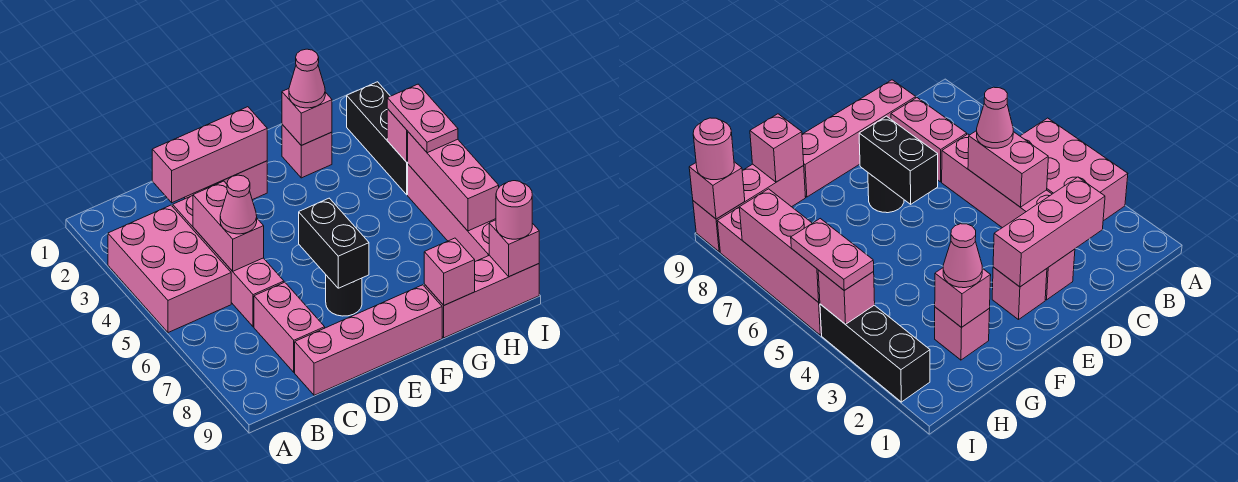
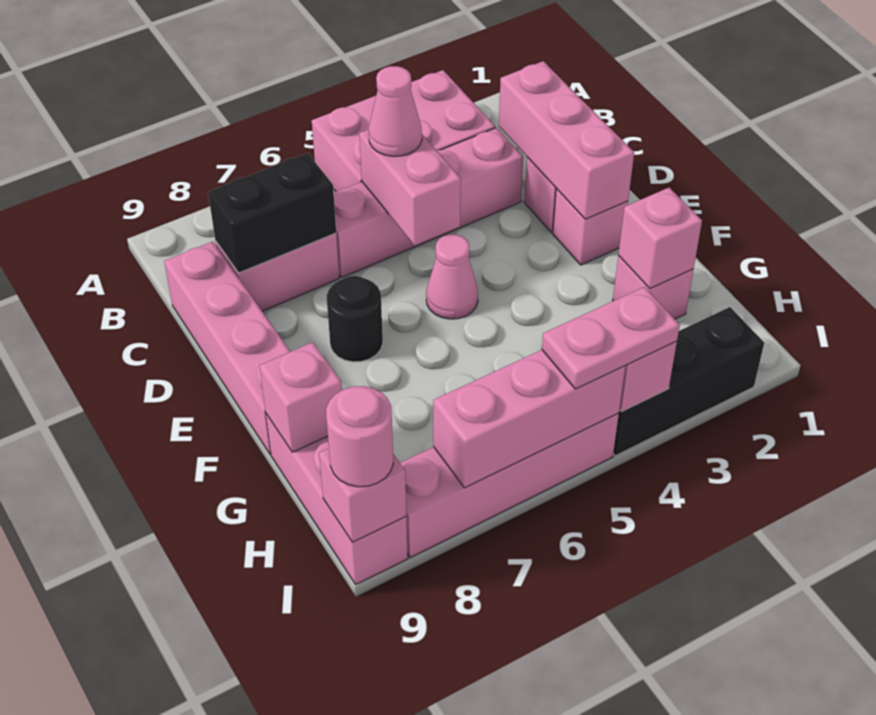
pink brick C4:C5 level 2 -> pink brick C5:D5 level 2
black brick E6:E7 level 2 -> black brick C7:C8 level 2
pink cone G2 level 3 -> pink cone E5 level 1

